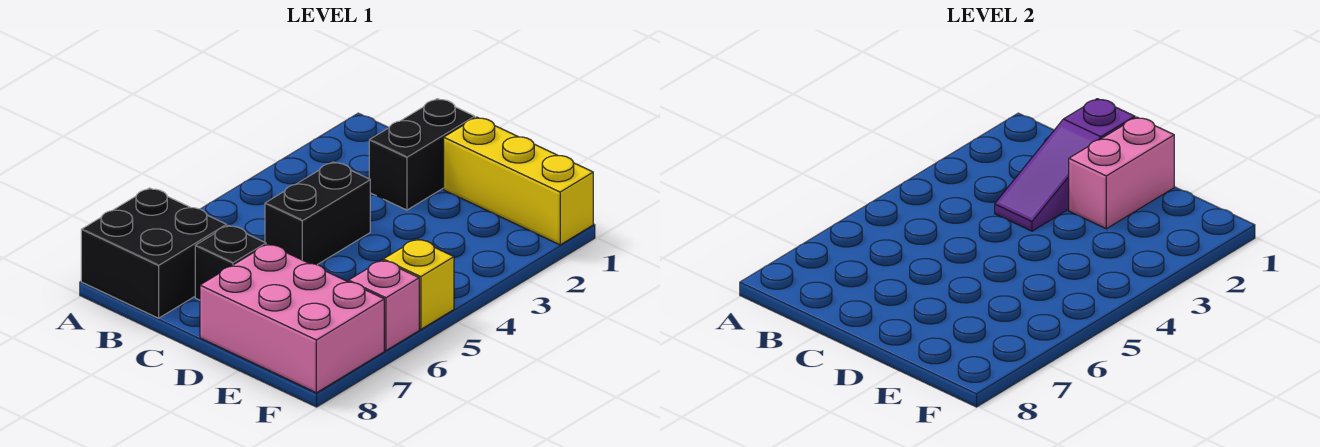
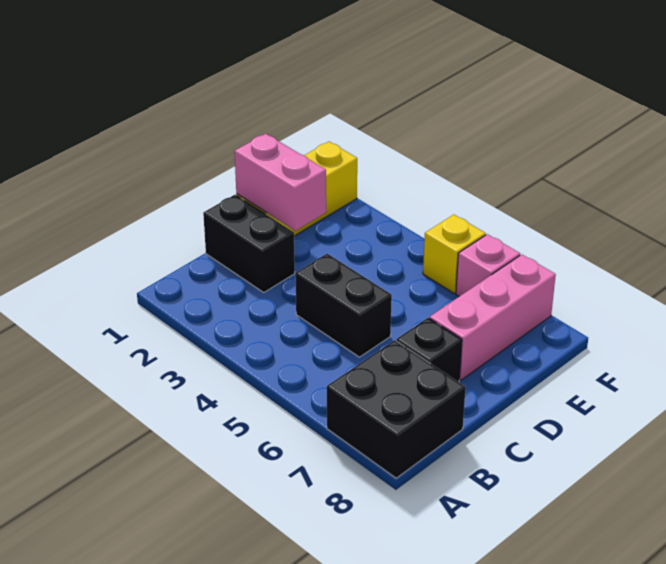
purple slope C1:C3 level 2 top 1 -> none
pink brick D7:F8 level 1 -> pink brick D7:F7 level 1

